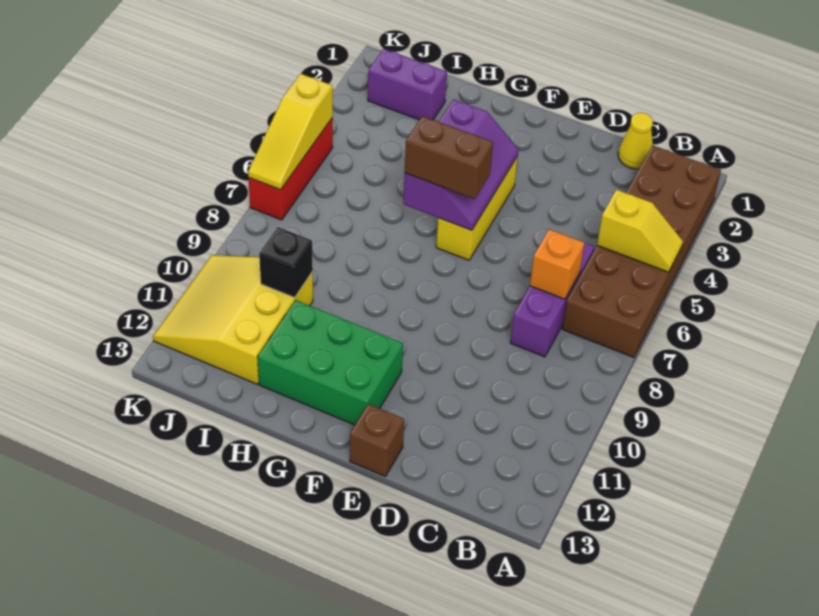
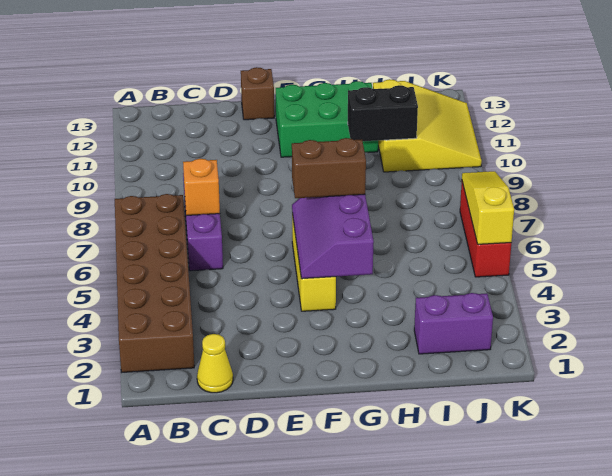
yellow slope A5:B5 level 2 top B -> none
black brick I10 level 2 -> black brick H10:I10 level 2

